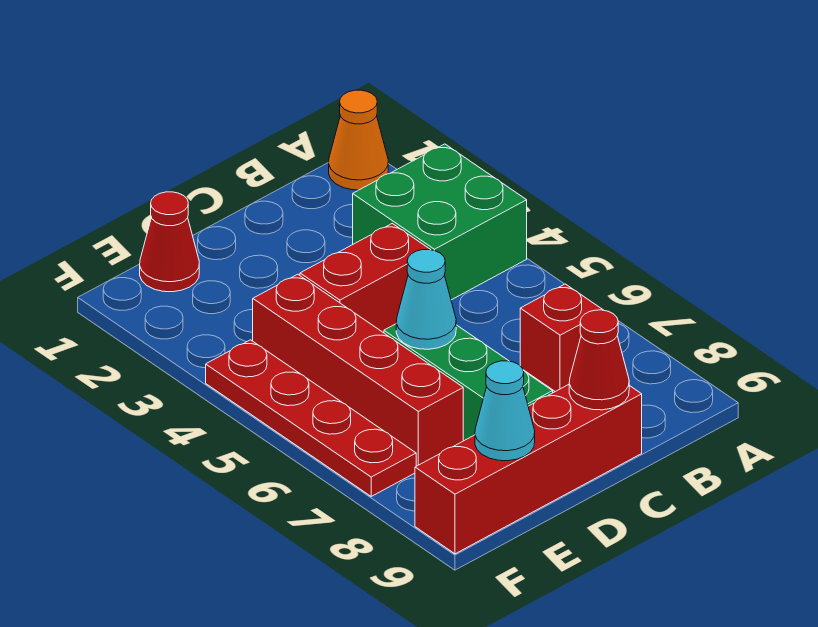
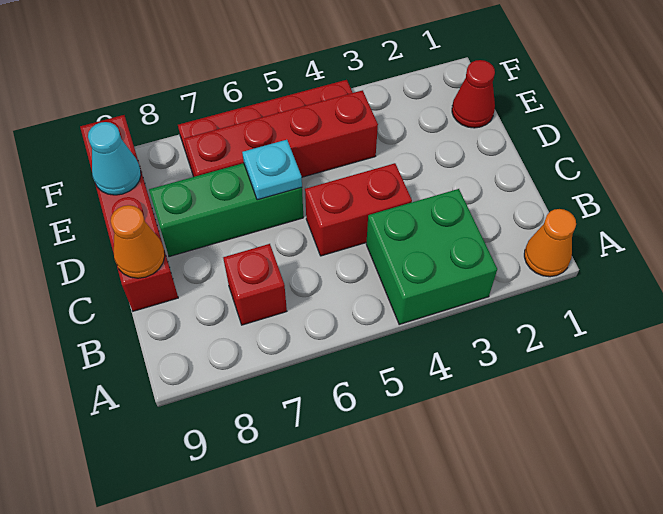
red brick C4:D4 level 1 -> red brick C4:C5 level 1
red cone C9 level 2 -> orange cone C9 level 2
cyan cone D6 level 2 -> cyan plate D6 level 2

